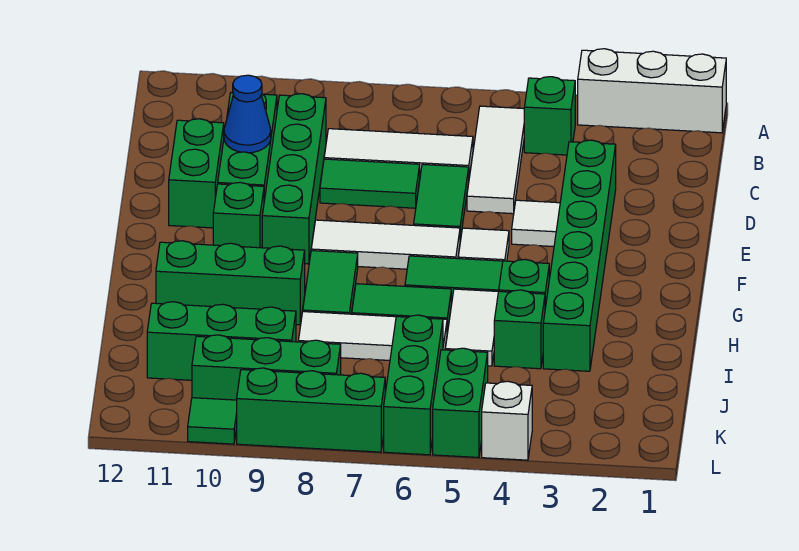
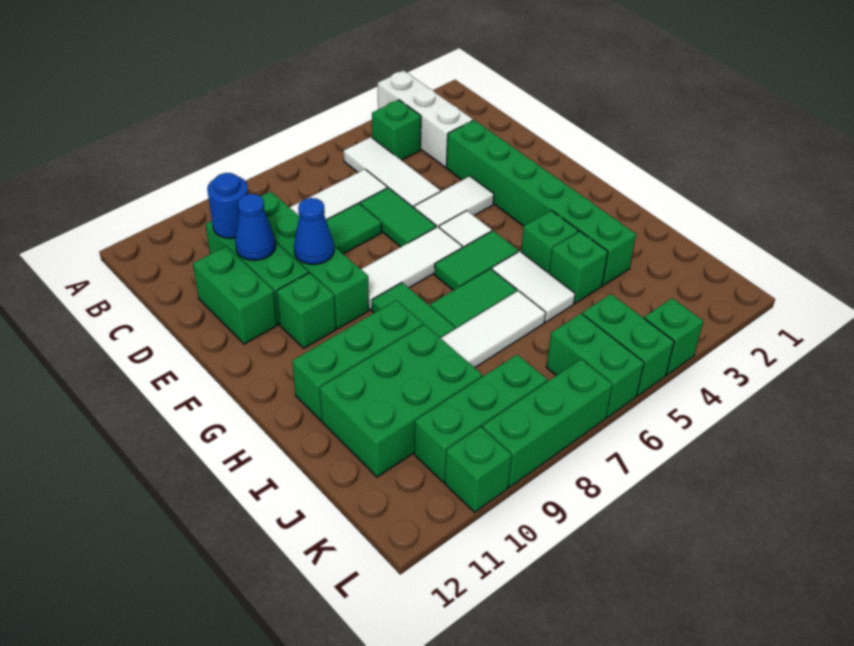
white brick A1:A3 level 1 -> white brick A3:C3 level 1
none -> blue round brick C10 level 2
white tile E4 level 1 -> white tile E4:E5 level 1
none -> blue cone E9 level 2
green brick J6:L6 level 1 -> green brick K6:L6 level 1
green brick J9:J11 level 1 -> green brick I9:J11 level 1
white brick L4 level 1 -> green brick L4 level 1
green tile L10 level 1 -> green brick L10 level 1

